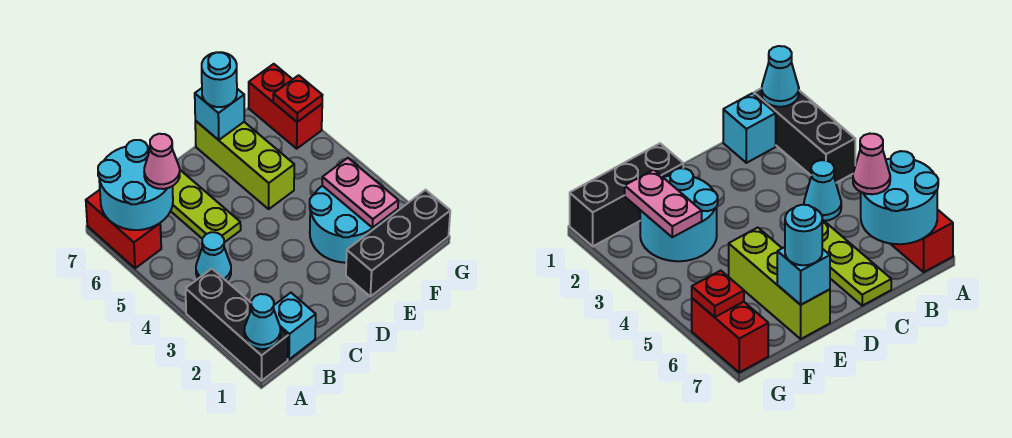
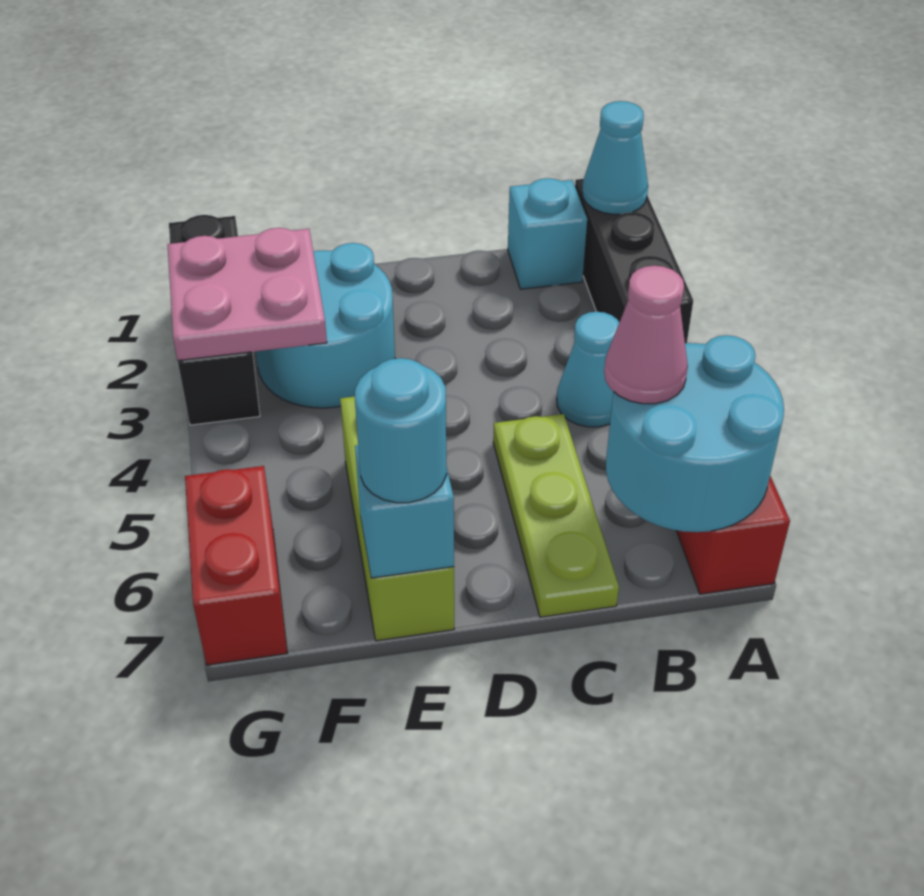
black brick E1:G1 level 1 -> black brick G1:G3 level 1
pink plate F2:F3 level 2 -> pink plate F2:G3 level 2
red plate G6 level 2 -> none

